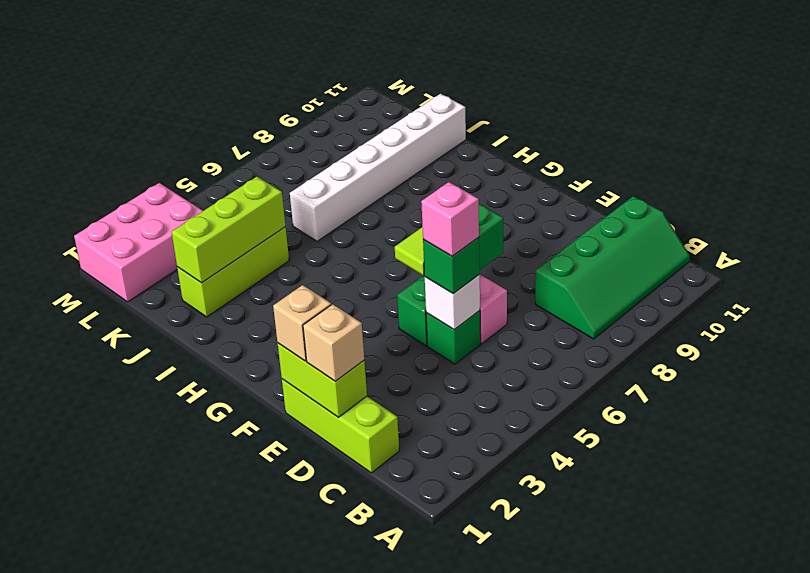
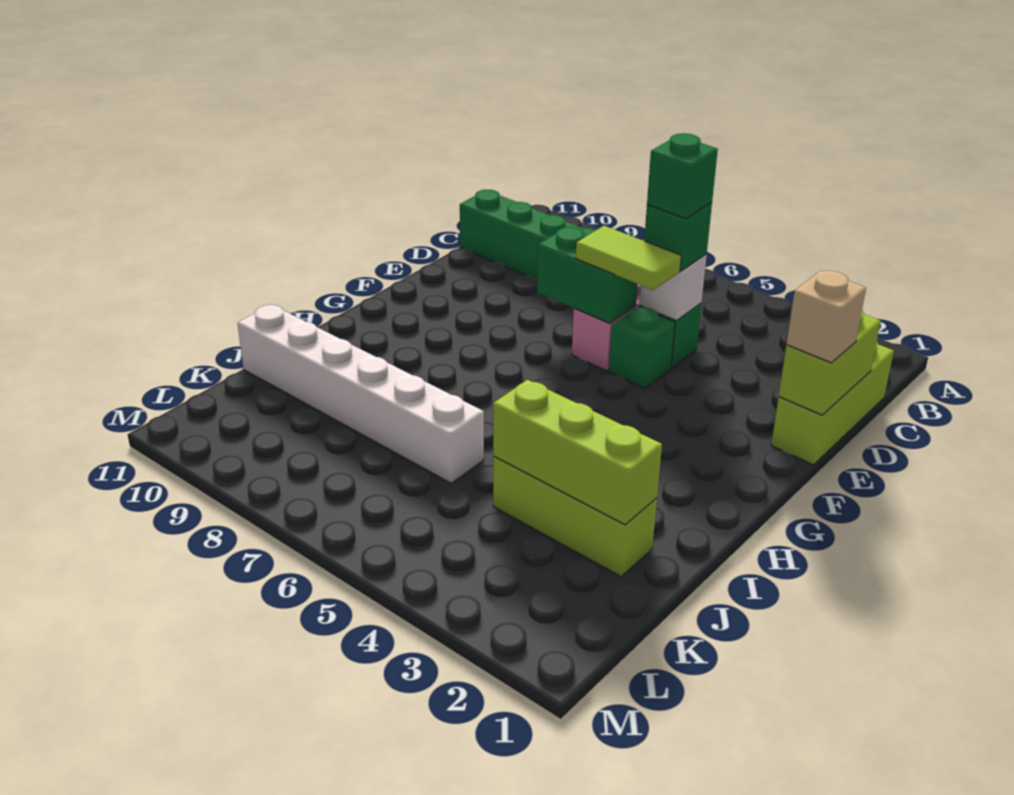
tan brick D1 level 3 -> none
pink brick D5 level 4 -> green brick D5 level 4
pink brick L1:M3 level 1 -> none

